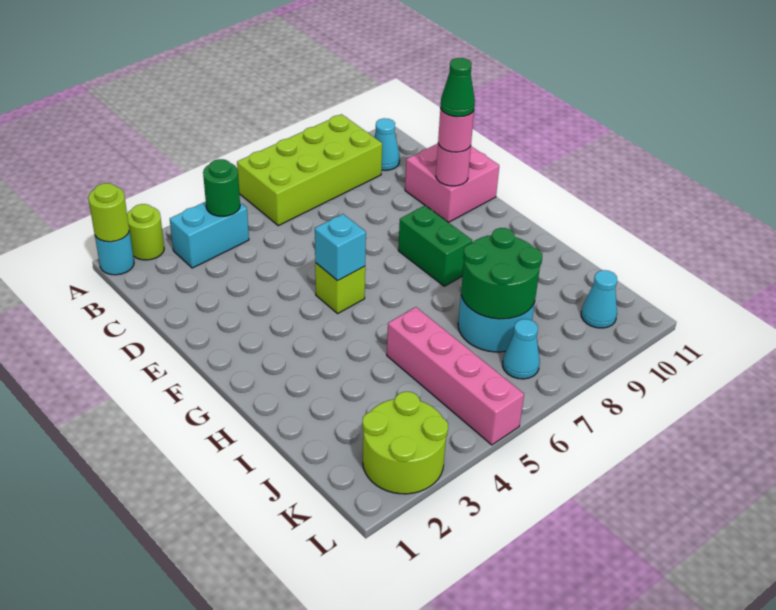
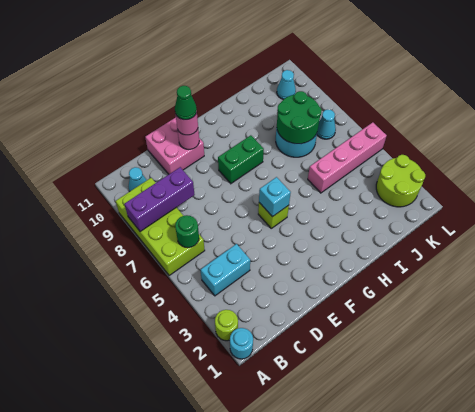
lime round brick A1 level 2 -> none
none -> purple brick A8:C8 level 2
cyan brick B3:B4 level 1 -> cyan brick B4:C4 level 1
green round brick B4 level 2 -> green round brick B6 level 2

